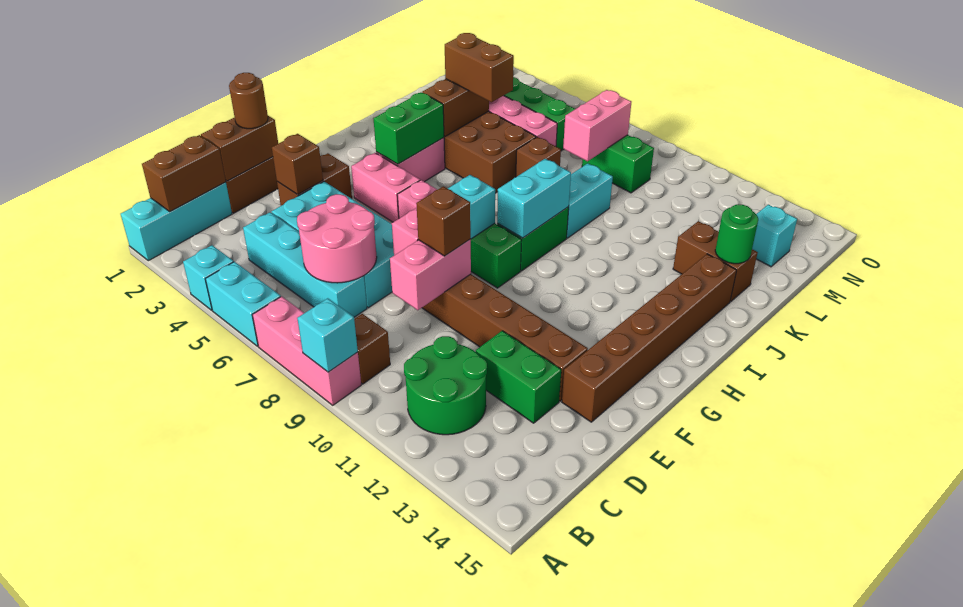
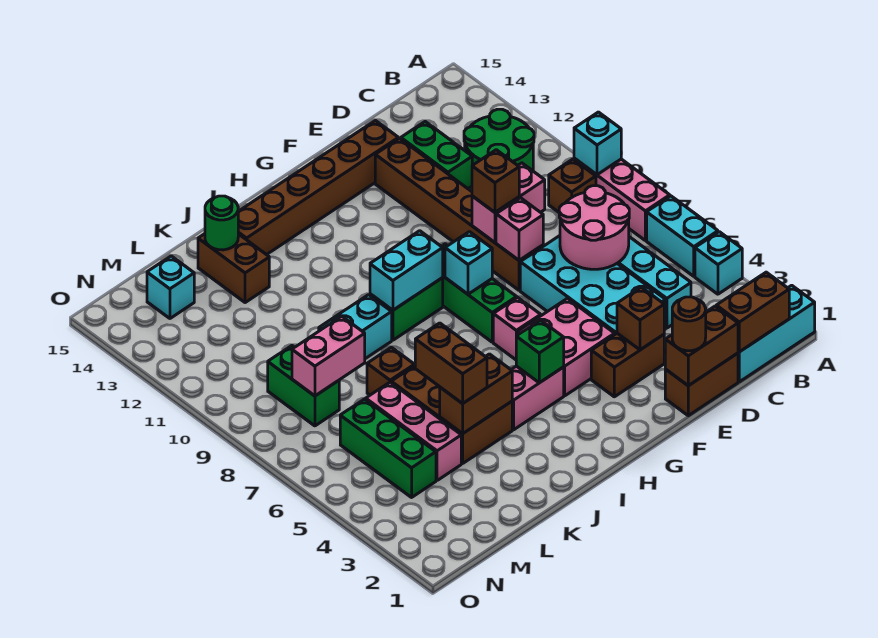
pink brick G4:G5 level 1 -> pink brick F4:G5 level 1
green brick H4:I4 level 2 -> green brick H4 level 2

